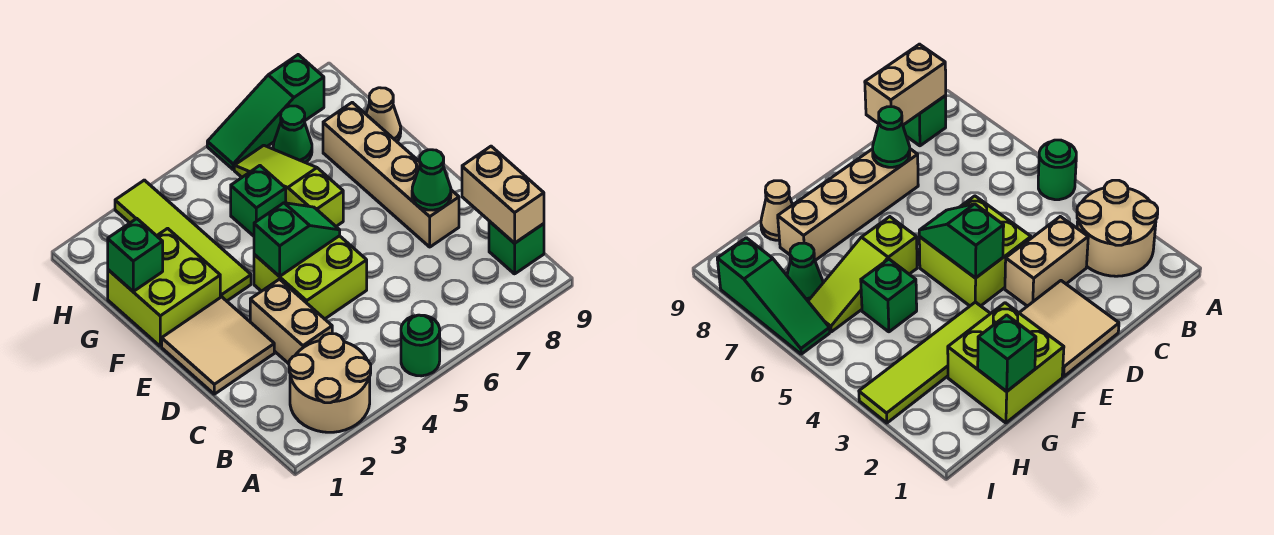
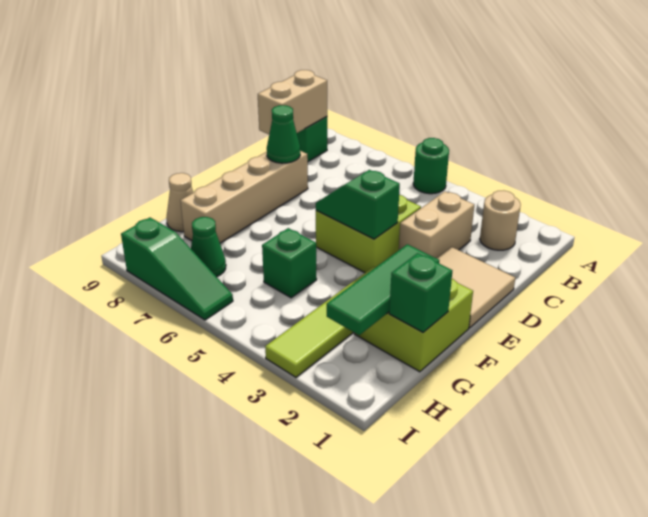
tan round brick A2:B3 level 1 -> tan round brick B2 level 1
none -> green tile F2:H2 level 2
lime slope F6:H6 level 1 top F -> none

